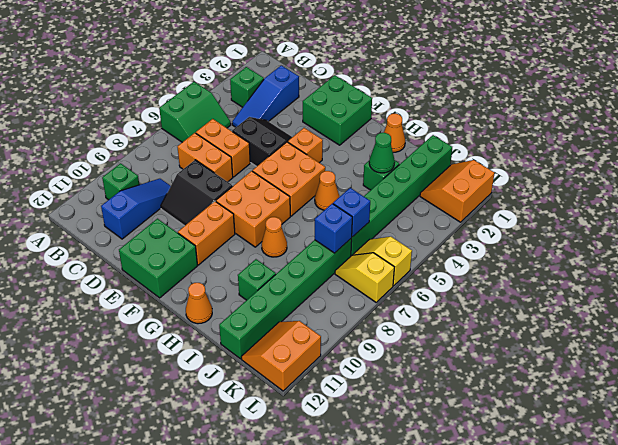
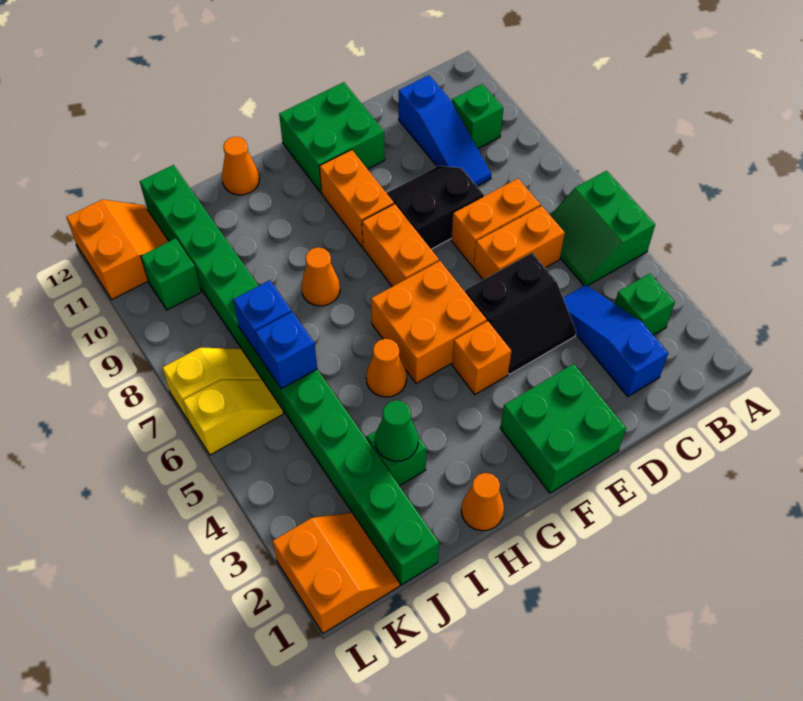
orange brick F7:G8 level 1 -> orange brick F7:F8 level 1
green brick I10 level 1 -> green brick K10 level 1

